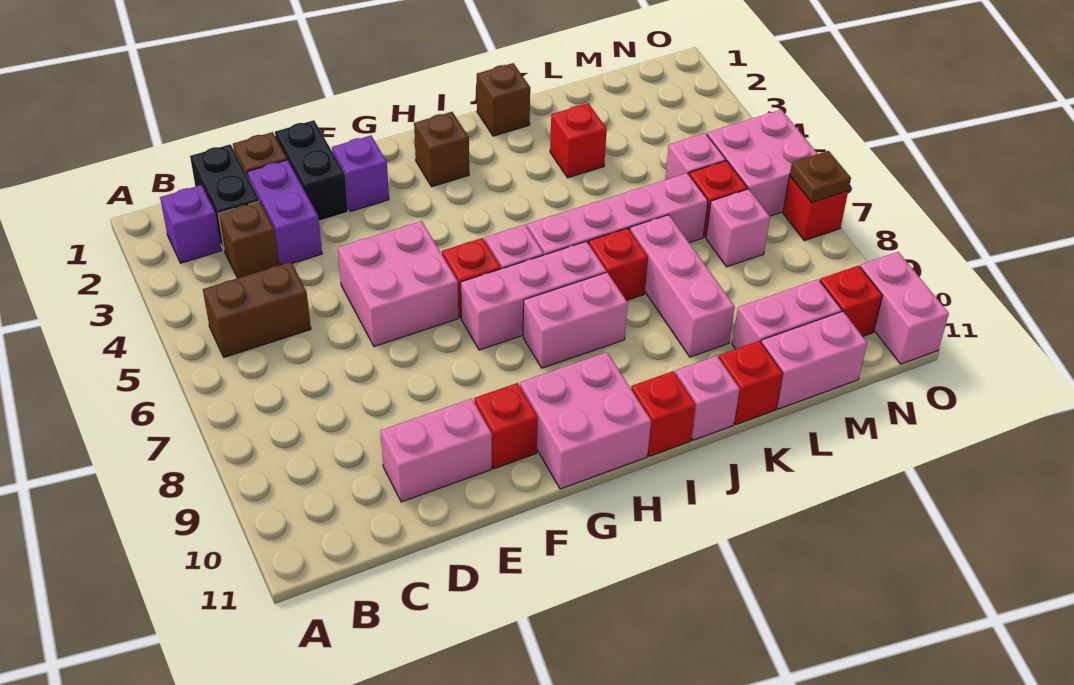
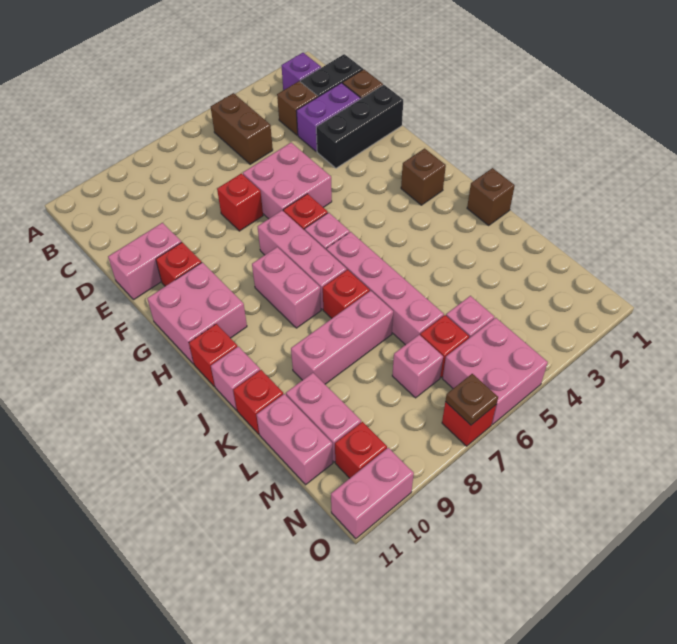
pink brick D10:E10 level 1 -> pink brick E10:E11 level 1
black brick E1:E2 level 1 -> black brick E1:E3 level 1
purple brick F2 level 1 -> none
red brick K3 level 1 -> red brick E7 level 1

